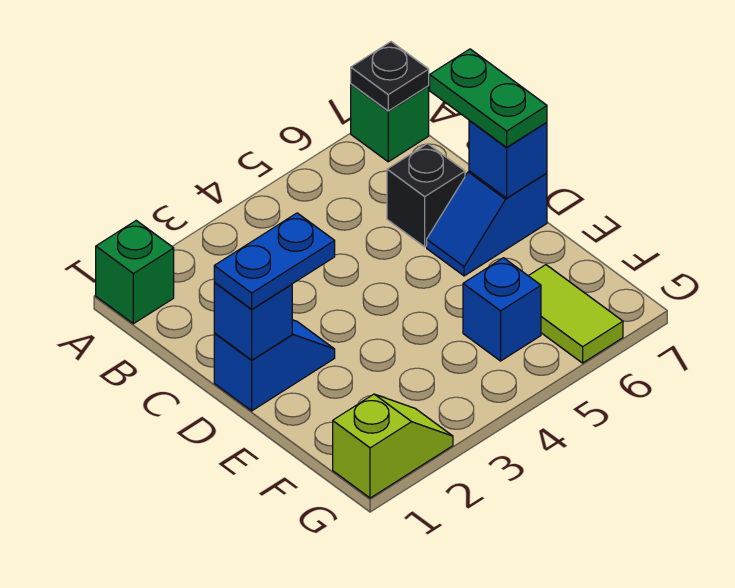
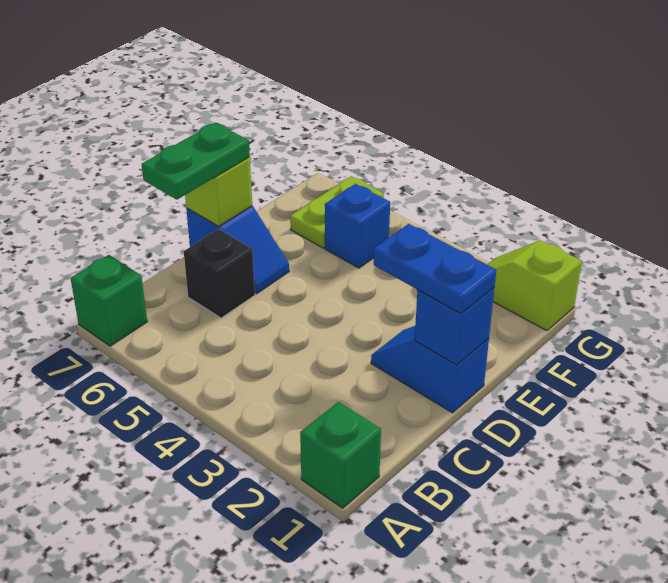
black plate A7 level 2 -> none
blue brick D7 level 2 -> lime brick D7 level 2
lime tile F6:G6 level 1 -> lime plate F6:G6 level 1

